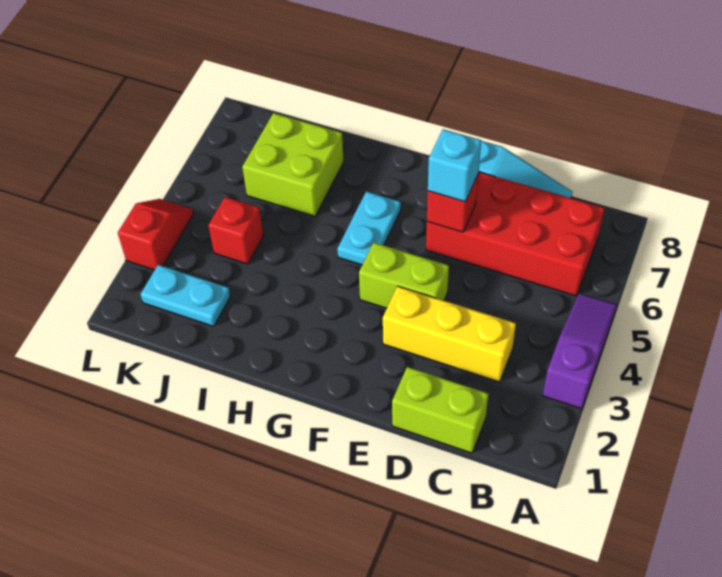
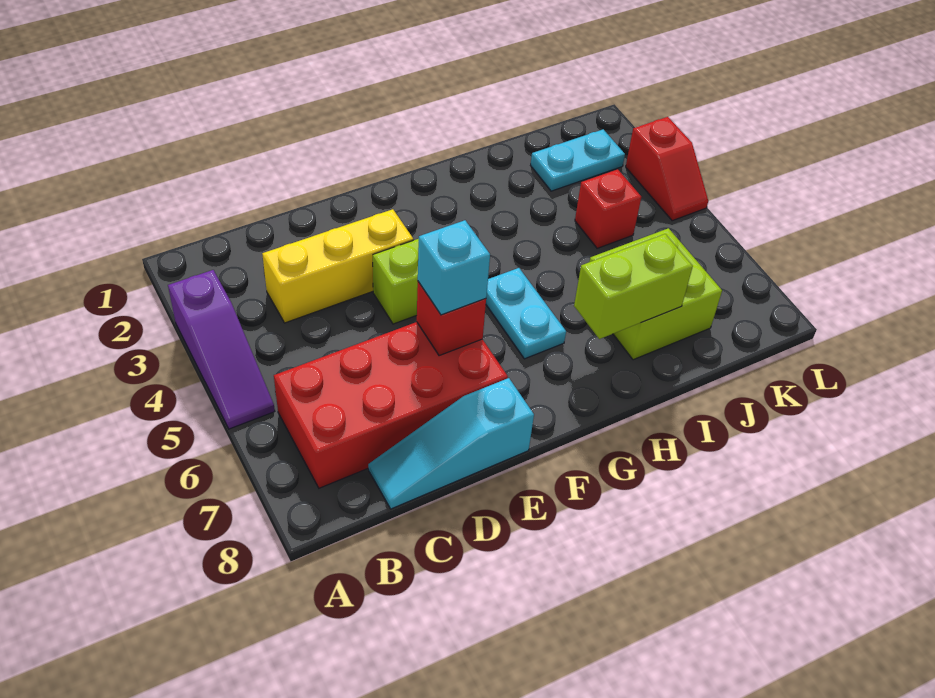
lime brick C1:D1 level 1 -> lime brick H7:I7 level 2

